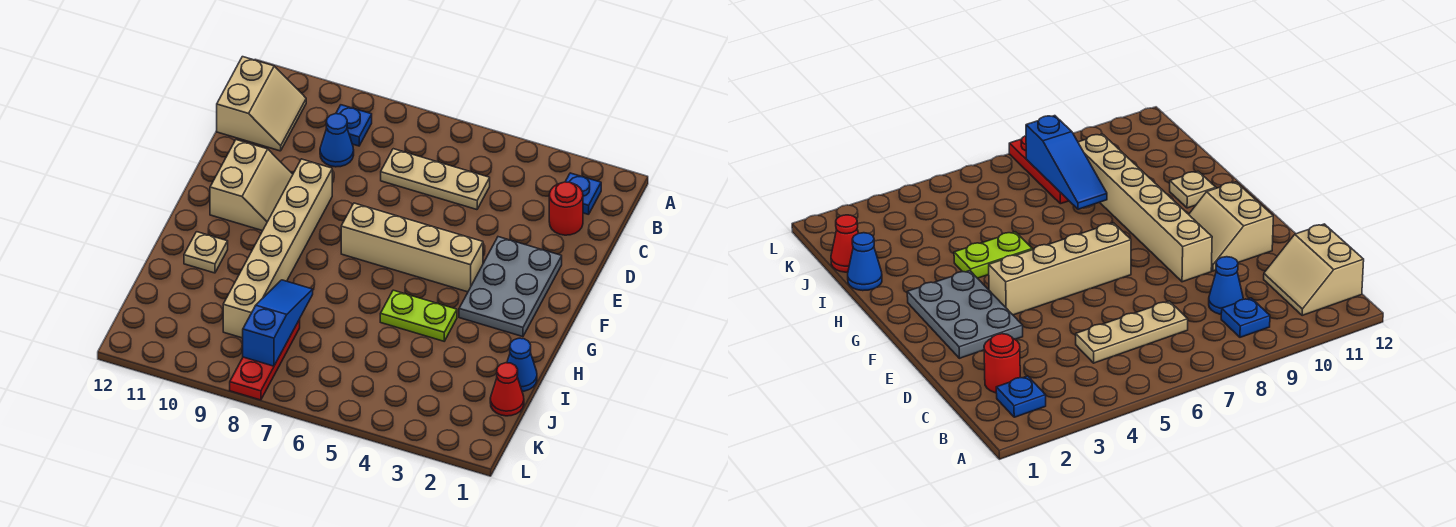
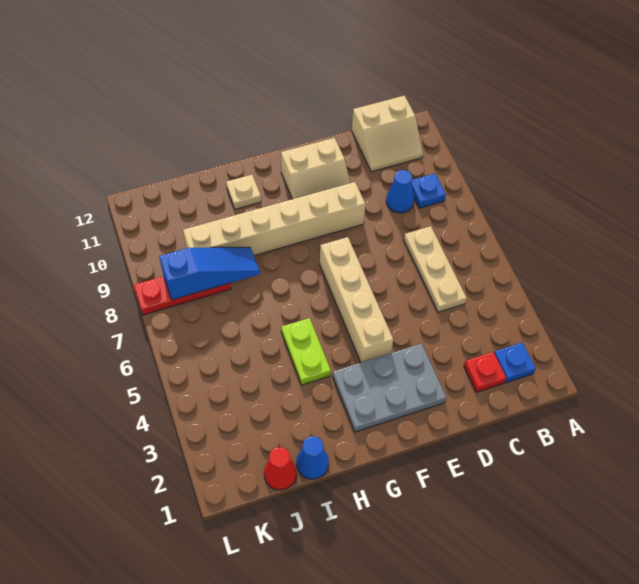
red round brick C2 level 1 -> red plate C2 level 1

